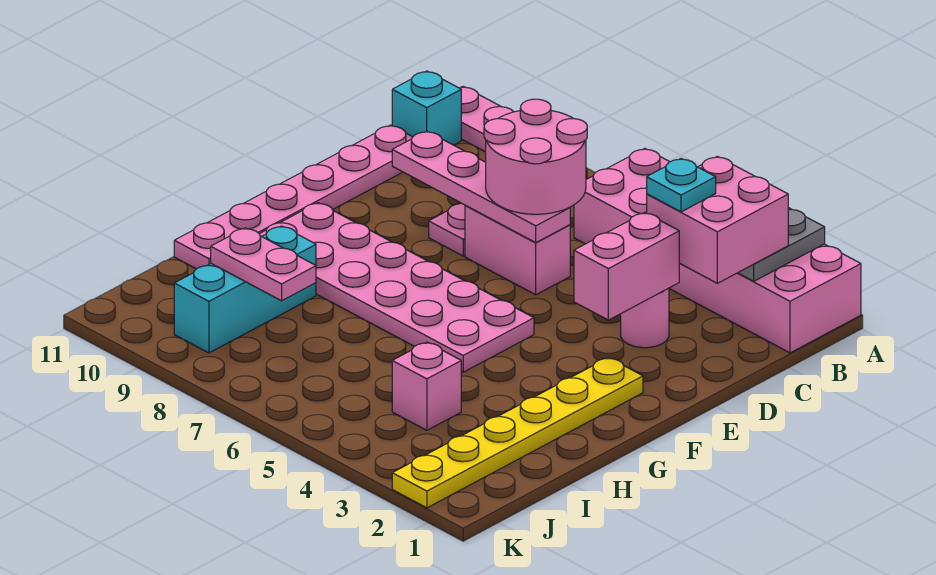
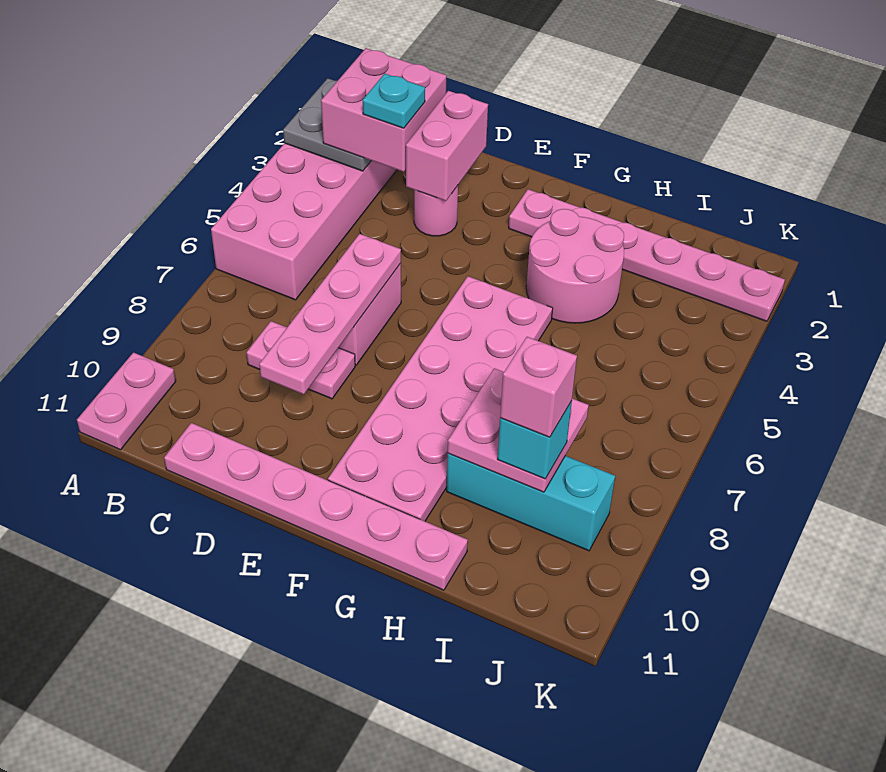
cyan brick B11 level 1 -> cyan brick I9 level 3
pink round brick C6:D7 level 3 -> pink round brick G3:H4 level 1
pink brick D3:E3 level 2 -> pink brick D2:D3 level 2
yellow plate F2:K2 level 1 -> pink plate F2:K2 level 1
pink brick I4 level 1 -> pink brick I9 level 4
pink plate I8:I9 level 2 -> pink plate H8:I9 level 2

